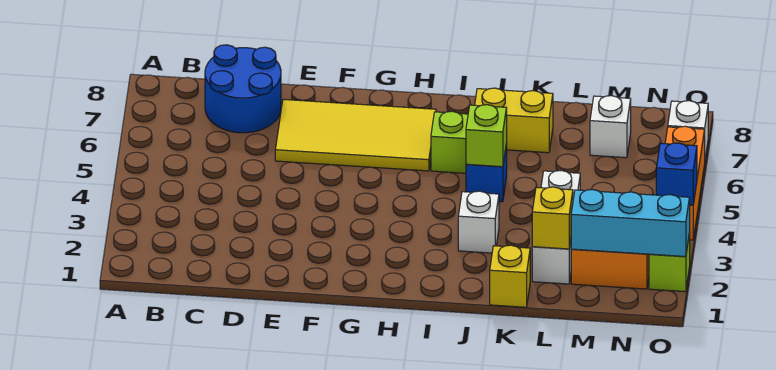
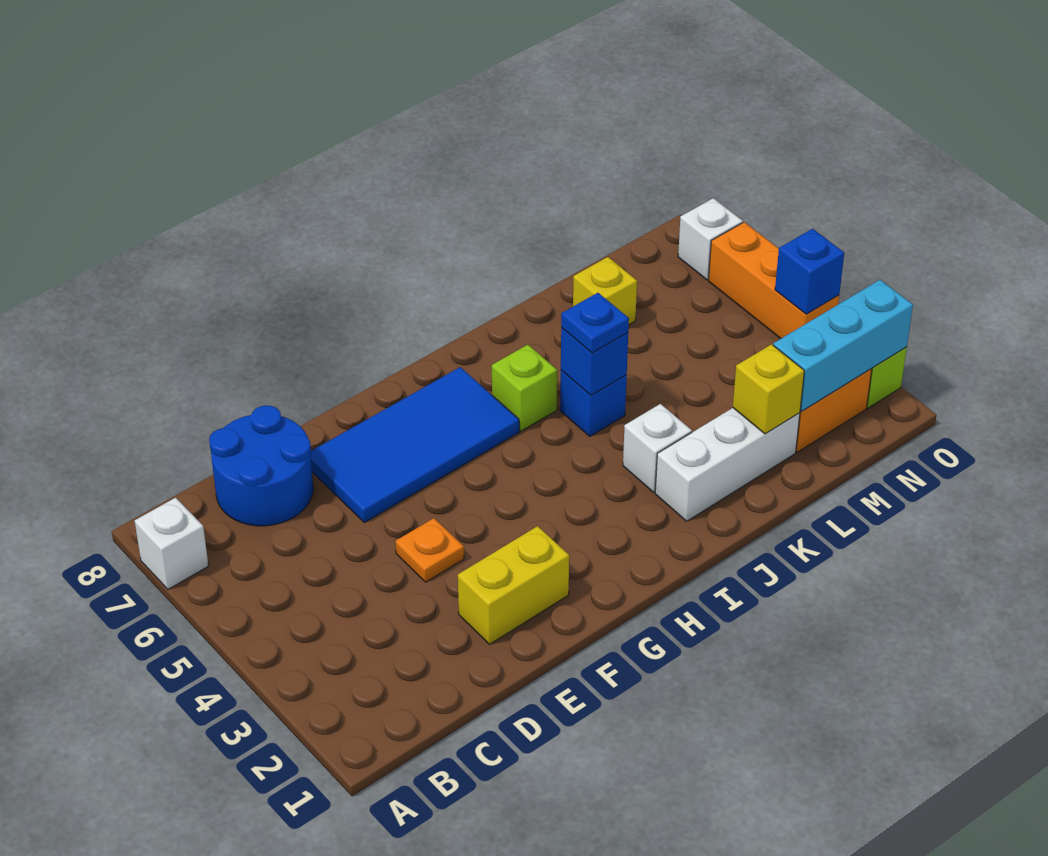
none -> orange plate E4 level 1
yellow tile E6:H7 level 1 -> blue tile E6:H7 level 1
lime brick J5 level 2 -> blue brick J5 level 2
none -> blue plate J5 level 3
yellow brick J7:K7 level 1 -> yellow brick E2:F2 level 1
yellow brick K1 level 1 -> yellow brick L7 level 1
white brick L2:L4 level 1 -> white brick J2:L2 level 1
white brick M7 level 1 -> white brick A7 level 1

